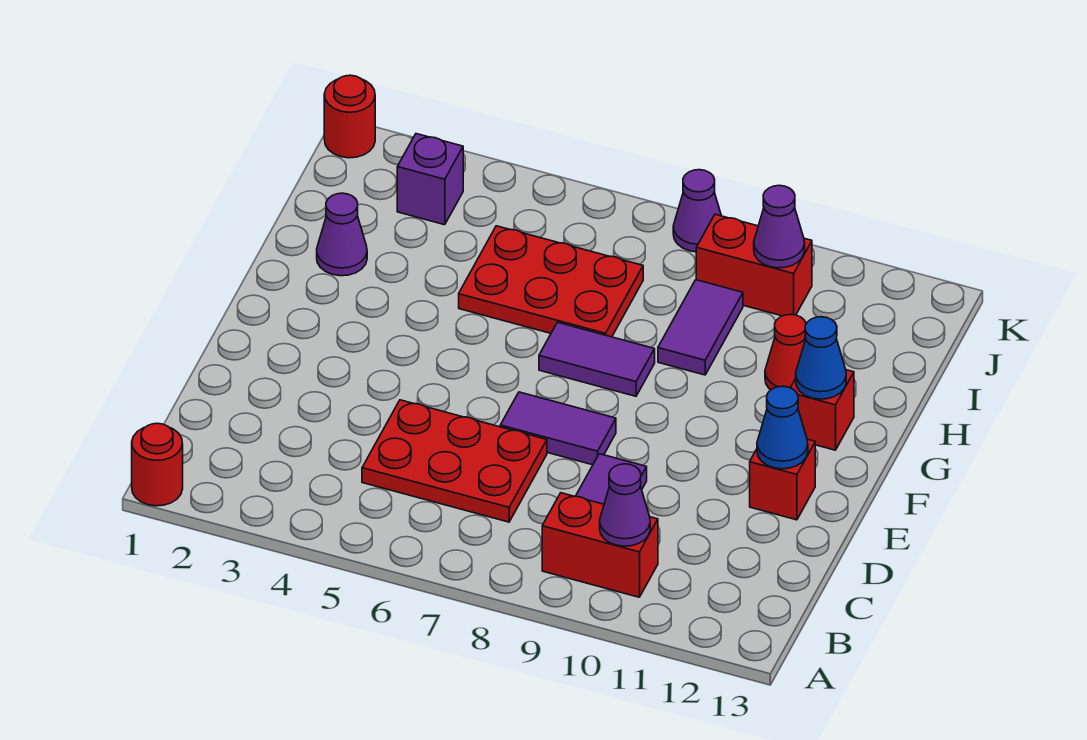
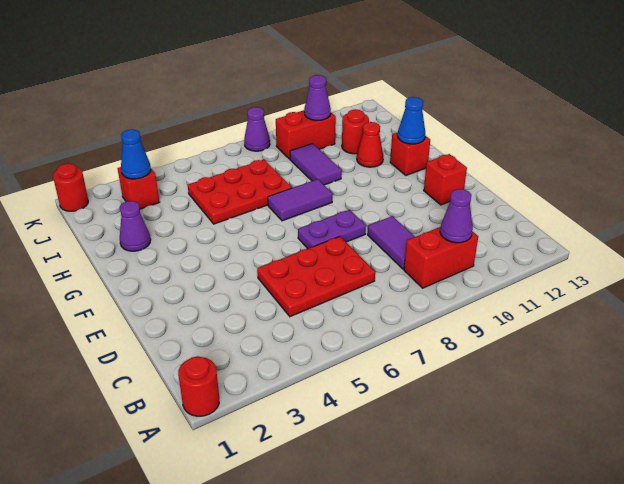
purple tile E7:E8 level 1 -> purple plate E7:E8 level 1
blue cone E12 level 2 -> blue cone J3 level 2
none -> red round brick I11 level 1
purple brick J3 level 1 -> red brick J3 level 1

